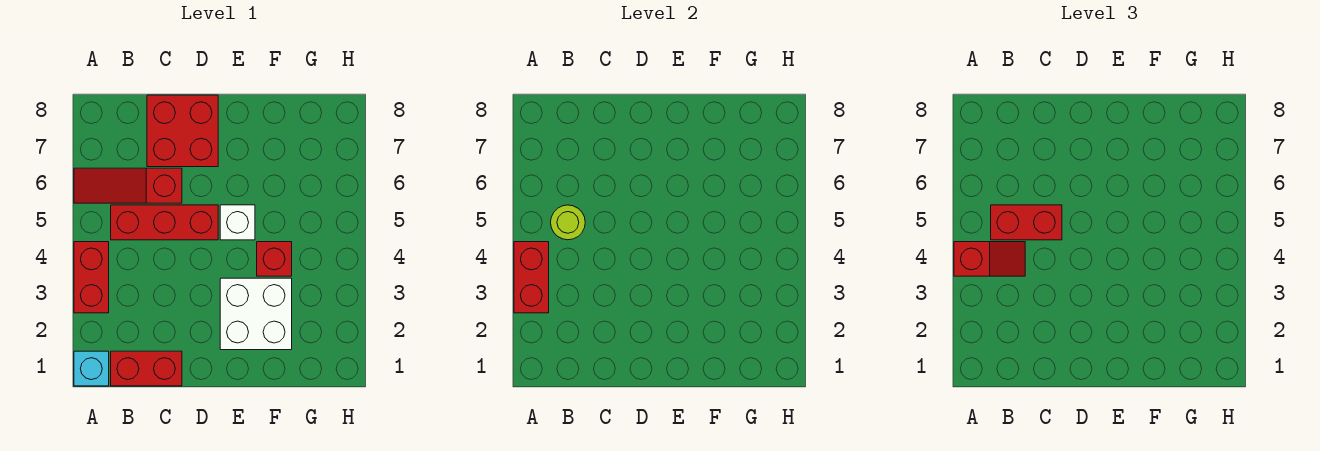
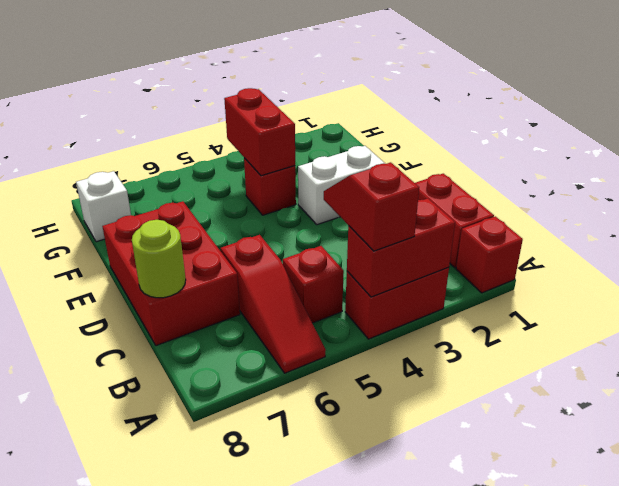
cyan brick A1 level 1 -> red brick A1 level 1
red brick B5:D5 level 1 -> red brick B5 level 1
lime round brick B5 level 2 -> lime round brick C8 level 2
red brick B5:C5 level 3 -> red brick F4:G4 level 2
red brick C7:D8 level 1 -> red brick C7:E8 level 1
white brick E2:F3 level 1 -> white brick E2:E3 level 1
white brick E5 level 1 -> white brick G8 level 1

